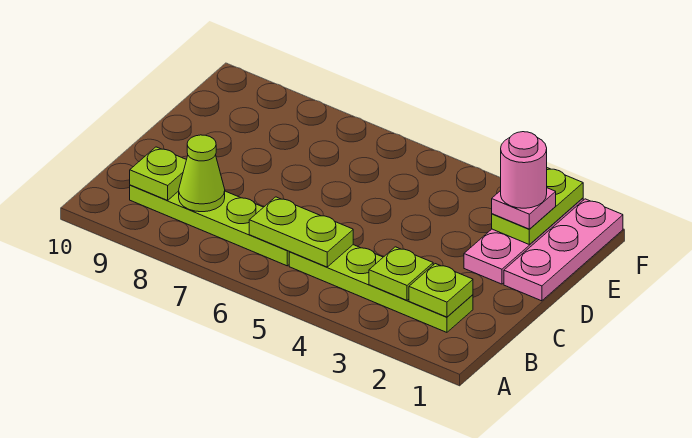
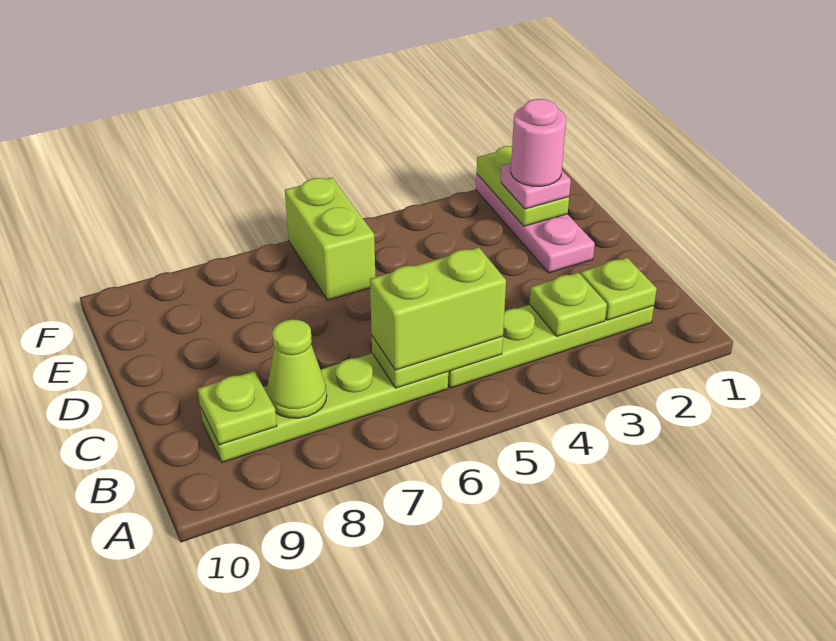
none -> lime brick B5:B6 level 3
pink plate D1:F1 level 1 -> none
none -> lime brick E6:F6 level 1

